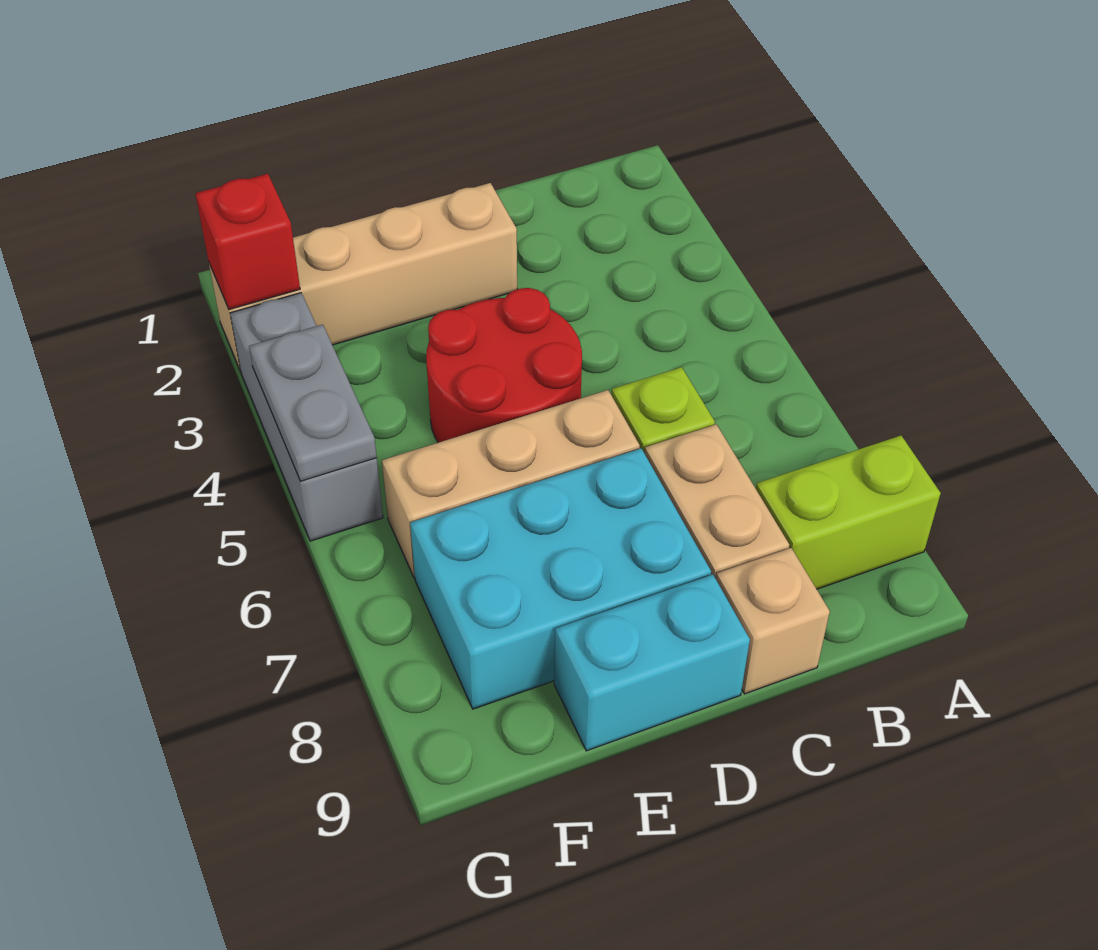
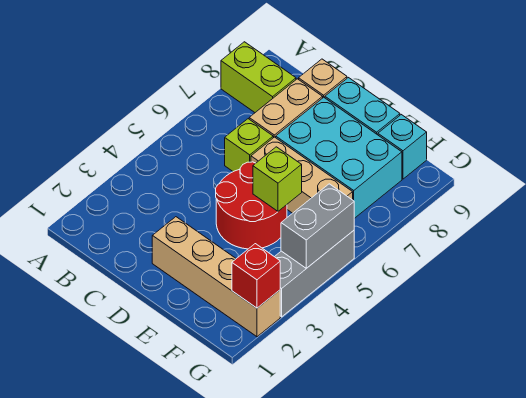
none -> lime brick E5 level 2
none -> cyan brick F9 level 1
grey plate G4:G5 level 2 -> grey brick G4:G5 level 2

